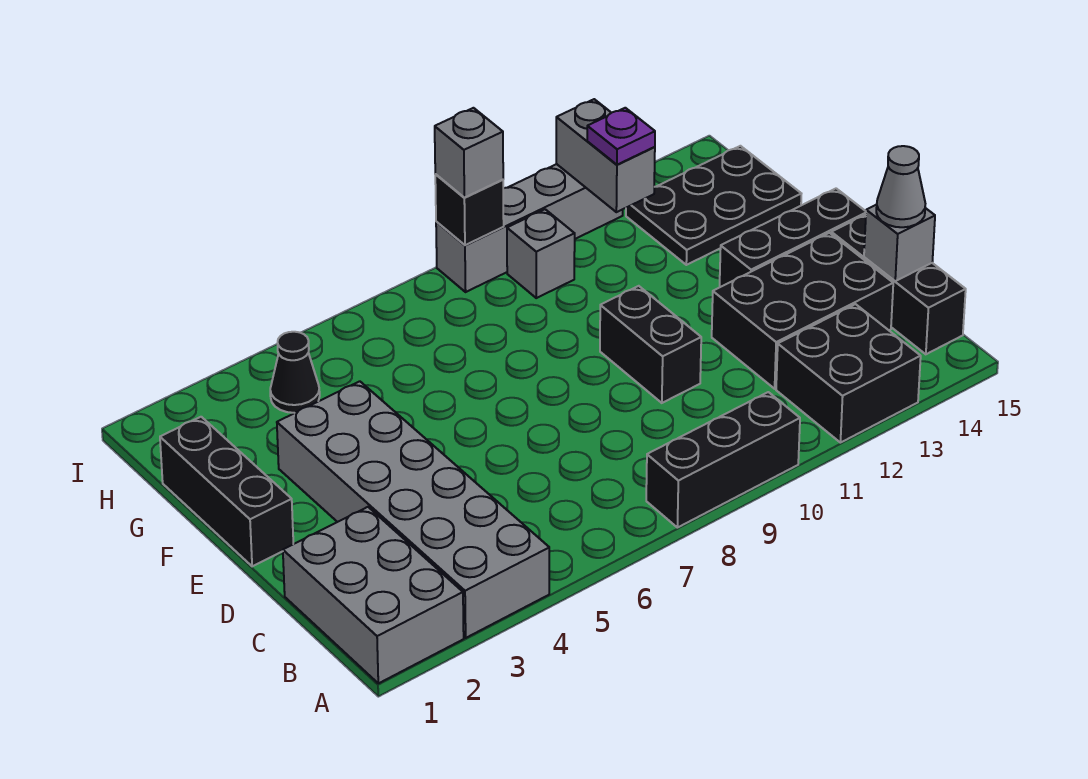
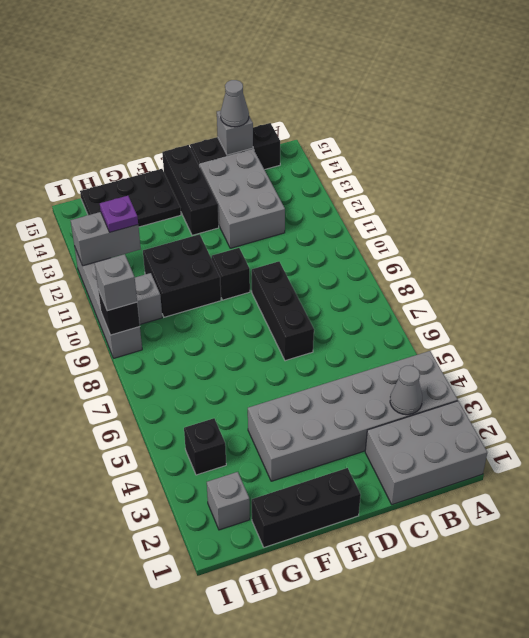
black brick A8:A10 level 1 -> black brick D7:D9 level 1
black brick A12:B13 level 1 -> black brick F10:G11 level 1
none -> grey cone B3 level 2
black brick C12:D14 level 1 -> grey brick C12:D14 level 1
black brick D10:E10 level 1 -> black brick E10 level 1
black plate G13:H15 level 1 -> black plate F14:H15 level 1
none -> grey brick H2 level 1
black cone H4 level 1 -> black brick H4 level 1

